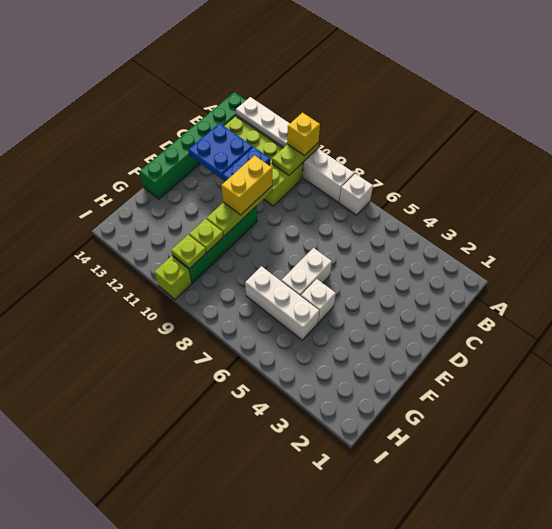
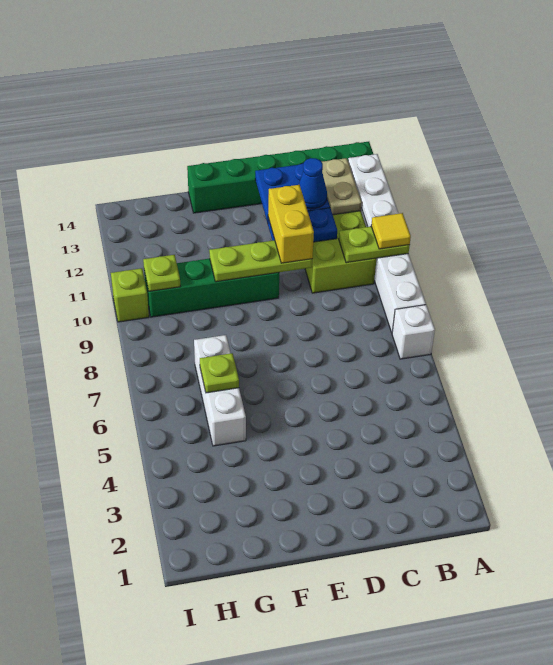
yellow brick A10 level 3 -> yellow tile A10 level 3
none -> tan plate B12:B13 level 2
none -> blue cone C12 level 3
yellow brick D10:E10 level 3 -> yellow brick D10:D11 level 3
white brick E6:F6 level 1 -> none
white brick F5 level 1 -> none
lime plate G10 level 2 -> lime plate G6 level 2

